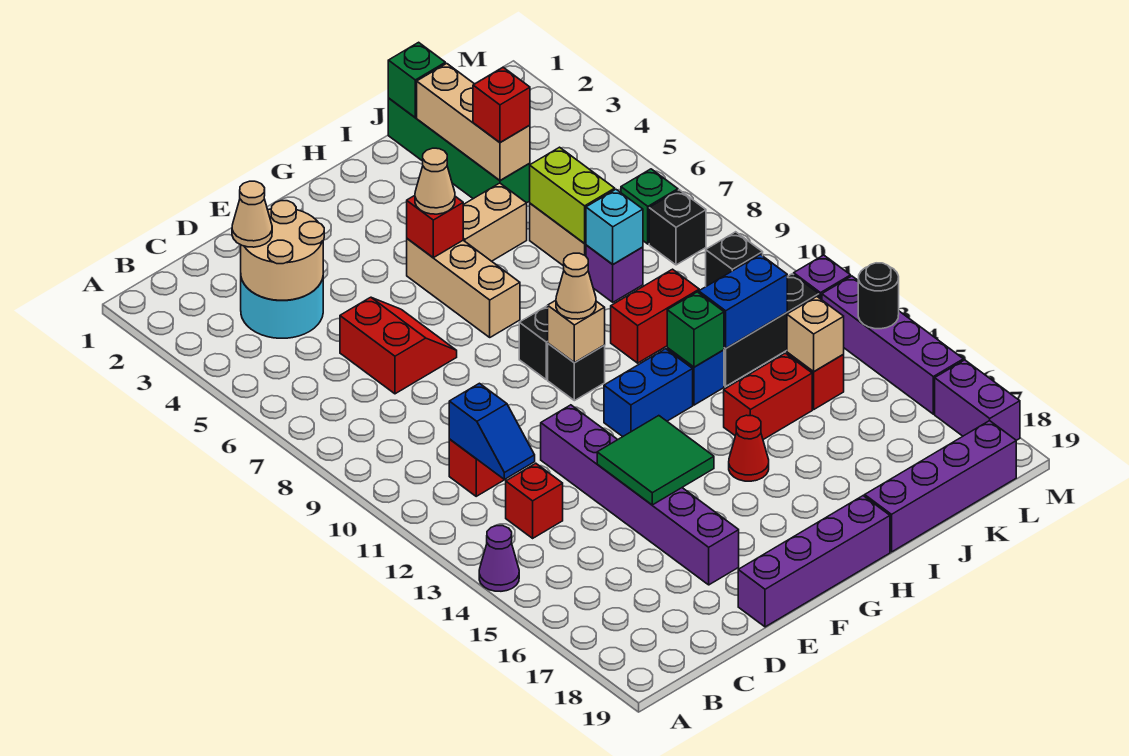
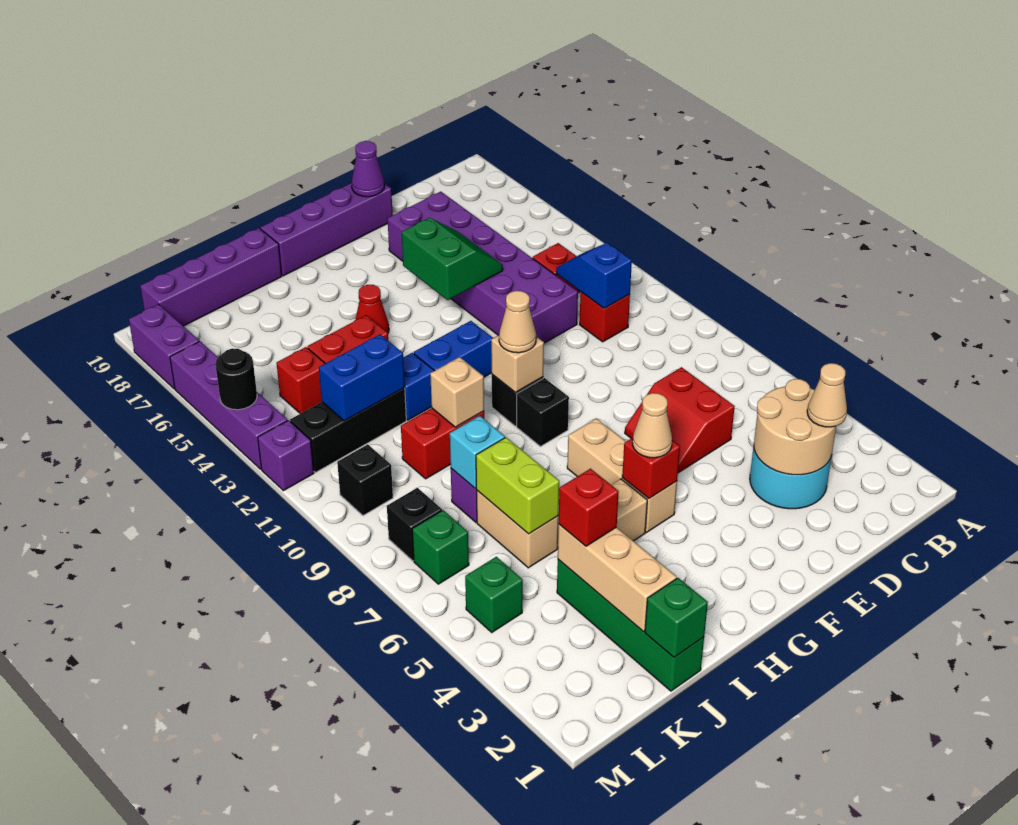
purple cone A14 level 1 -> purple cone E19 level 2
purple brick E12:E17 level 1 -> purple brick D12:E17 level 1
green tile E14:F15 level 2 -> green slope E14:F15 level 2 top F
green brick I12 level 2 -> green brick L5 level 1
tan brick K14 level 2 -> tan brick I10 level 2

